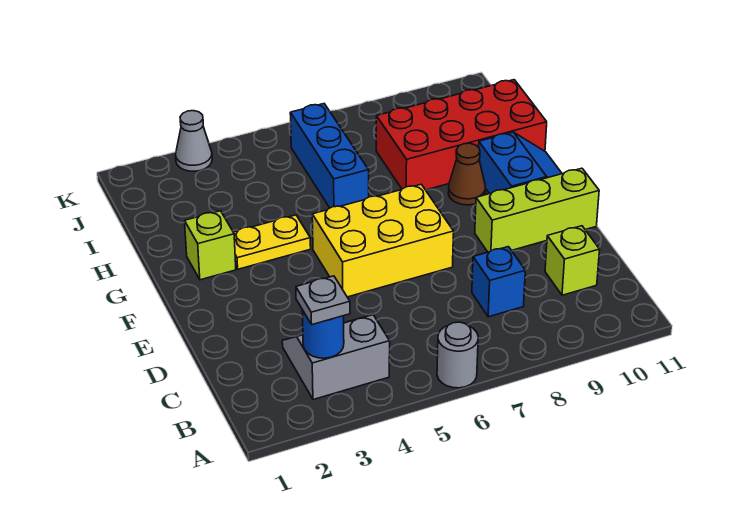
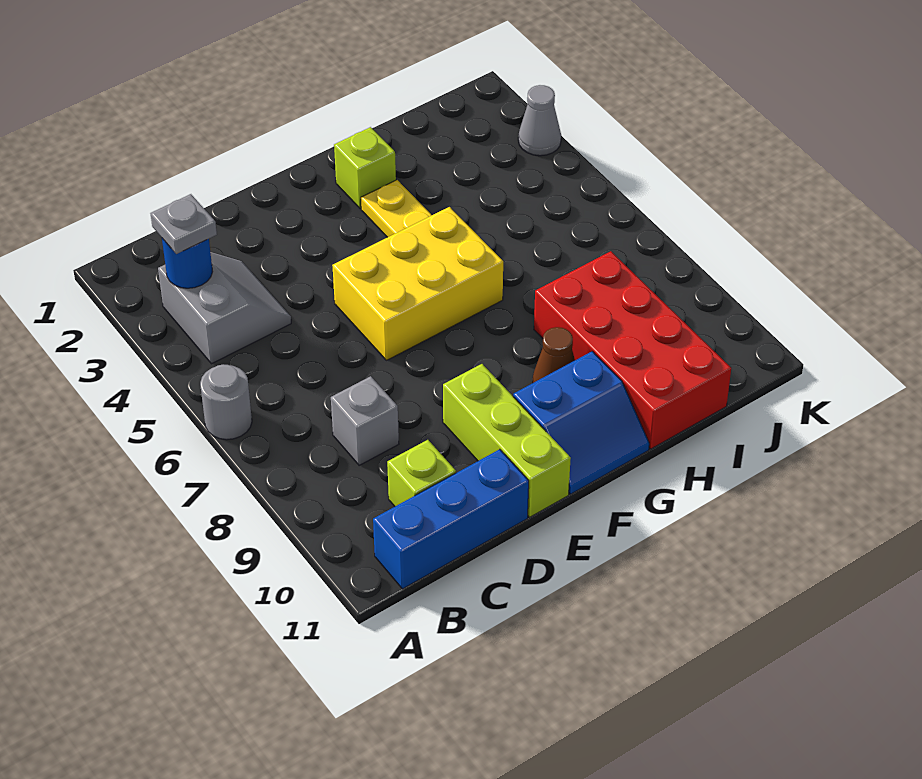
blue brick C8 level 1 -> grey brick C8 level 1
yellow brick E5:F7 level 1 -> yellow brick E5:G6 level 1
blue brick H6:J6 level 1 -> blue brick B11:D11 level 1

